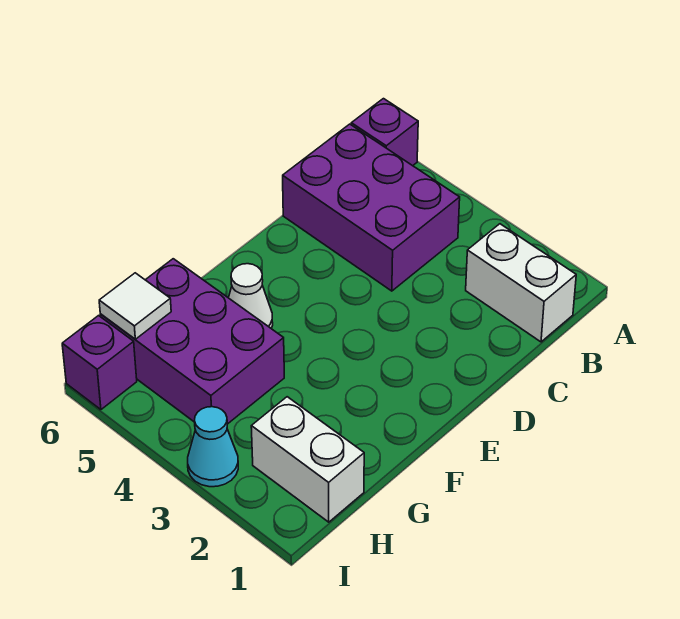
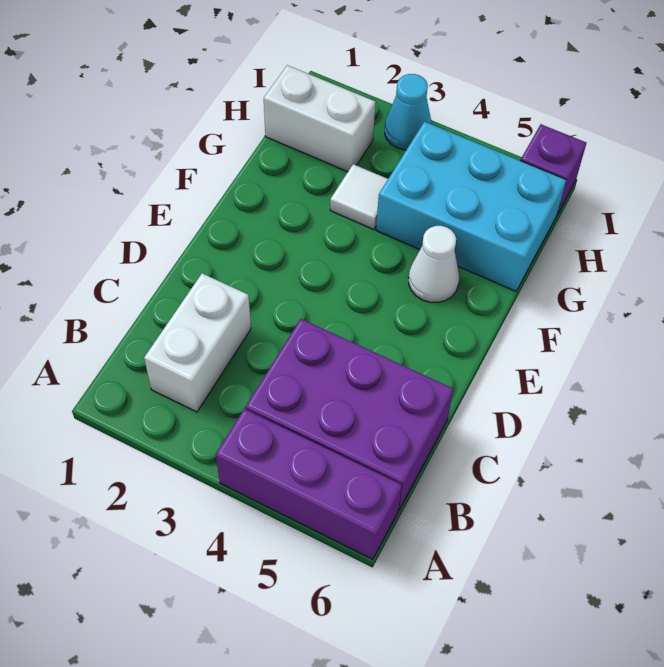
purple brick A6 level 1 -> purple brick A4:A6 level 1
white brick B1:B2 level 1 -> white brick B2:C2 level 1
purple brick G4:H6 level 1 -> cyan brick G4:H6 level 1
white tile H6 level 2 -> white tile G3 level 1

